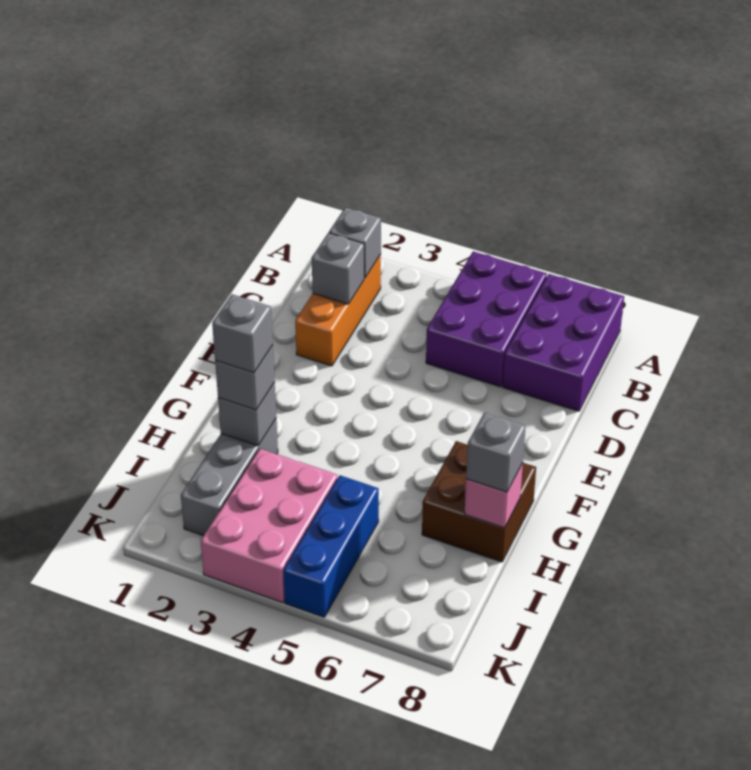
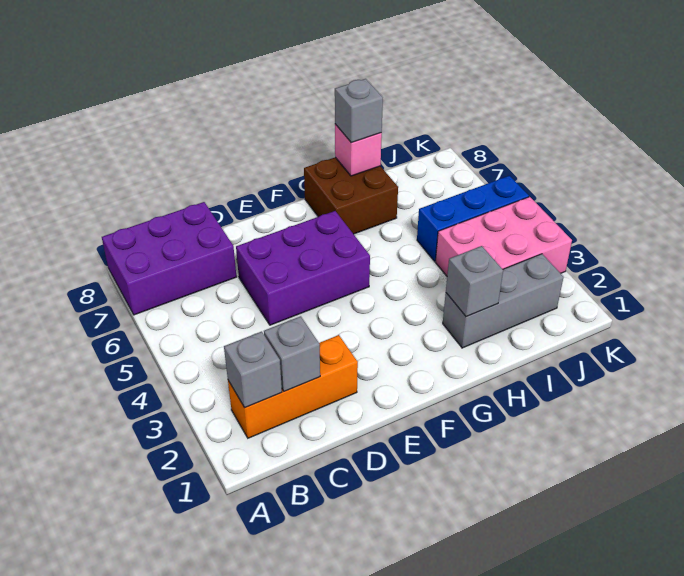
purple brick A5:C6 level 1 -> purple brick D5:F6 level 1
grey brick H2 level 3 -> none
grey brick H2 level 4 -> none

